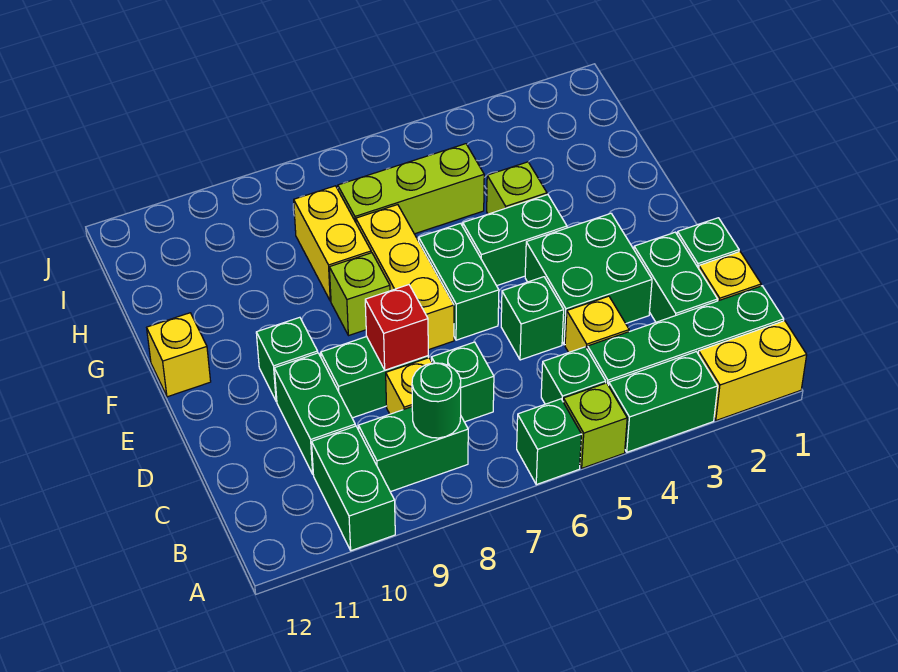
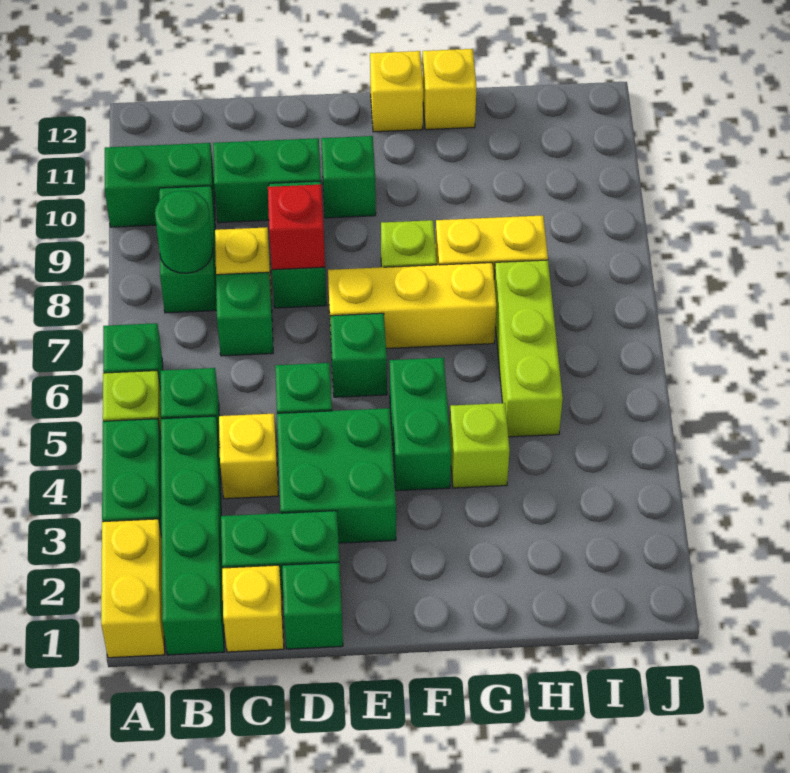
green brick E6:F6 level 1 -> green brick E6 level 1
none -> yellow brick G12 level 1

